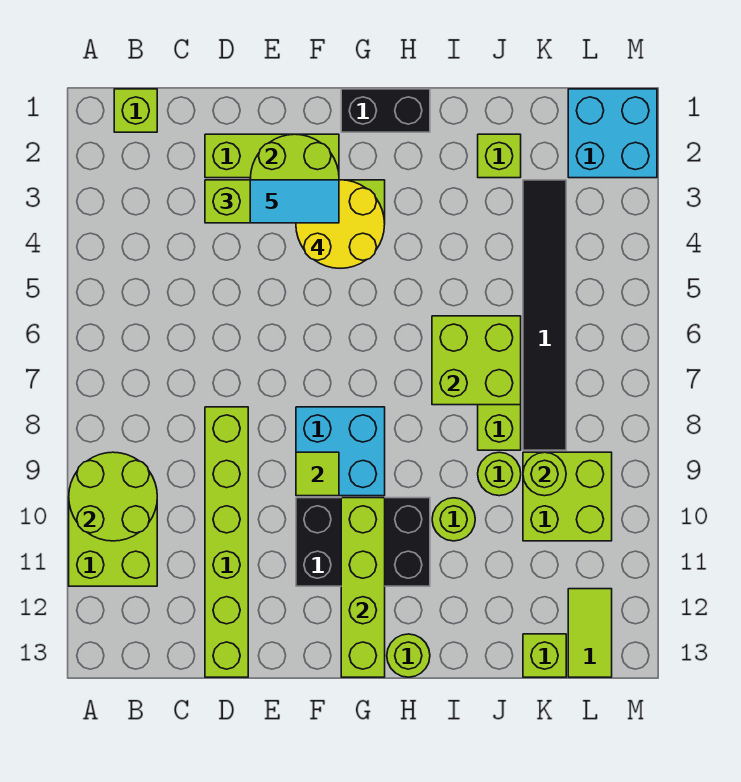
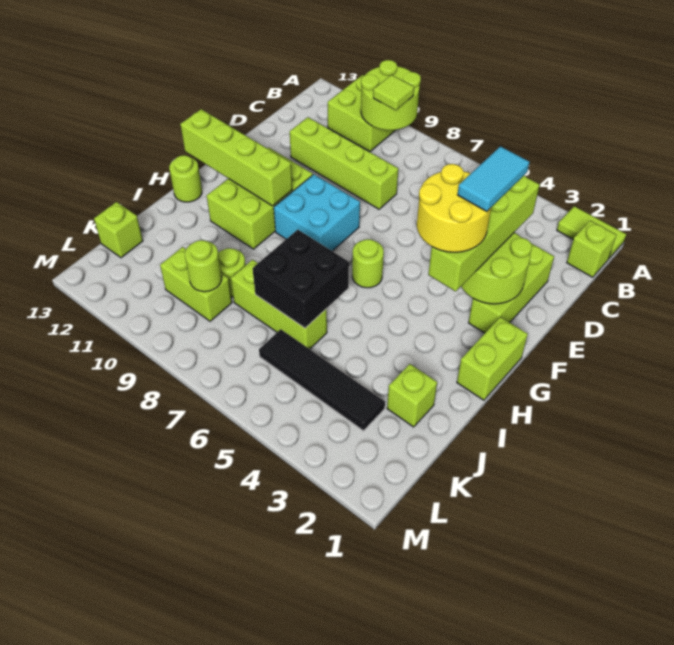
lime brick D8:D13 level 1 -> lime brick D8:D11 level 1
lime tile F9 level 2 -> lime tile B9 level 3
black brick F10:H11 level 1 -> lime brick F10:H11 level 1
black brick G1:H1 level 1 -> lime brick G1:H1 level 1
lime brick I6:J7 level 2 -> black brick I6:J7 level 2
lime round brick I10 level 1 -> lime round brick G6 level 1
black tile K3:K8 level 1 -> black tile K3:K6 level 1
lime brick K9:L10 level 1 -> lime brick K9:K10 level 1
cyan brick L1:M2 level 1 -> none
lime tile L12:L13 level 1 -> lime tile A1:A2 level 1

